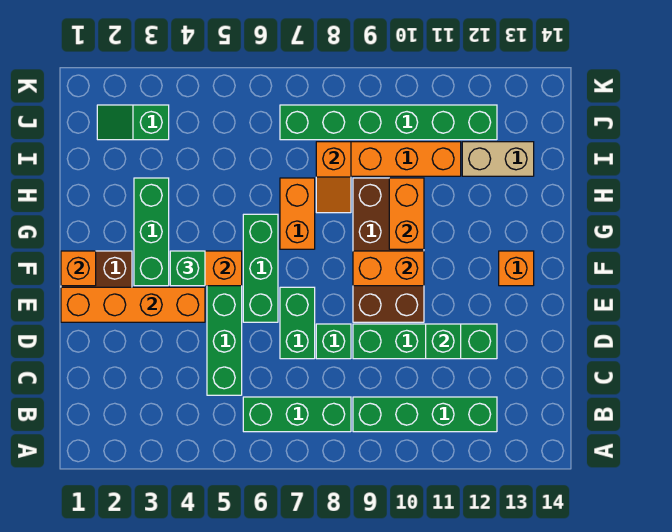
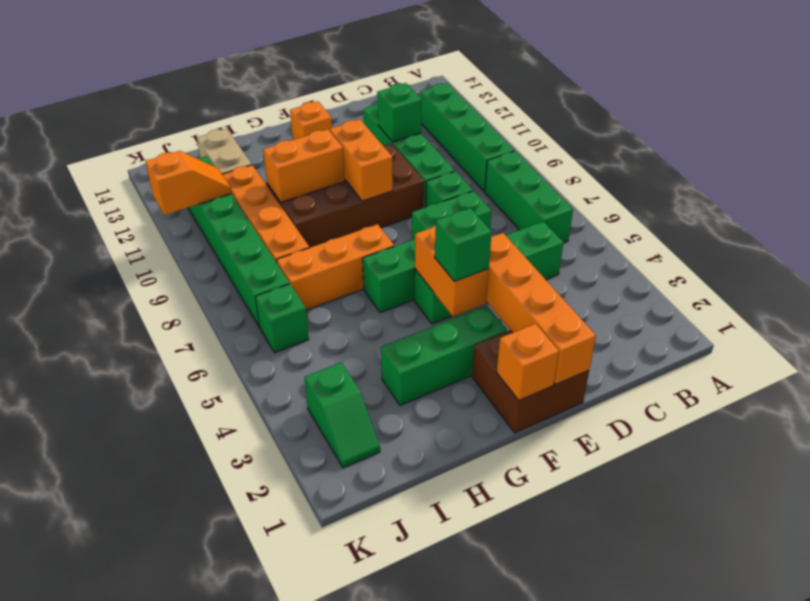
orange brick G7:H7 level 1 -> orange brick G7:I7 level 1
orange slope H8:I8 level 2 top I -> orange slope J11:K11 level 2 top K
none -> green brick J6 level 1

